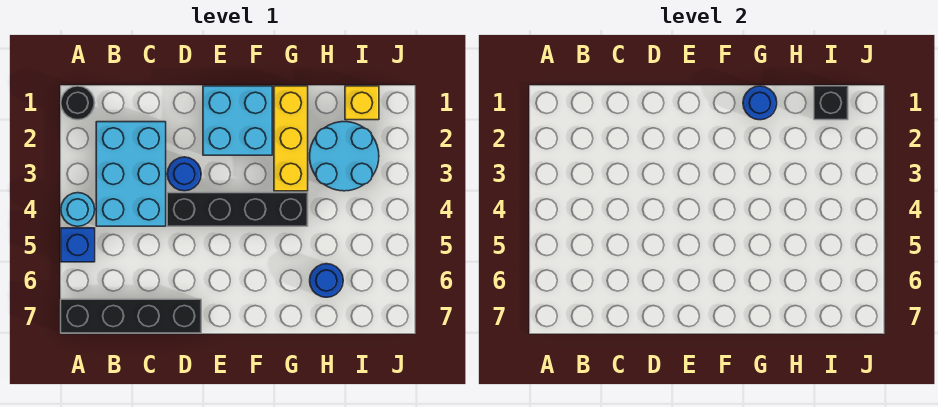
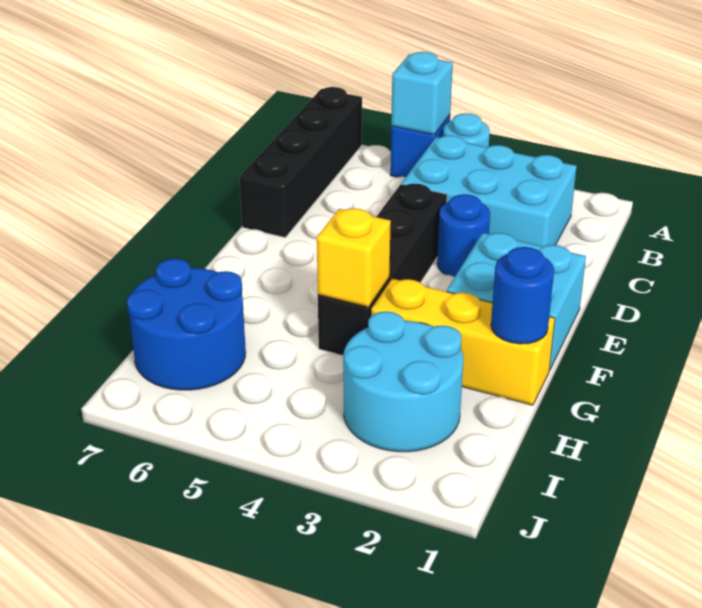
black round brick A1 level 1 -> none
none -> cyan brick A5 level 2
blue round brick H6 level 1 -> blue round brick H6:I7 level 1
yellow brick I1 level 1 -> yellow brick G4 level 2
black brick I1 level 2 -> none

